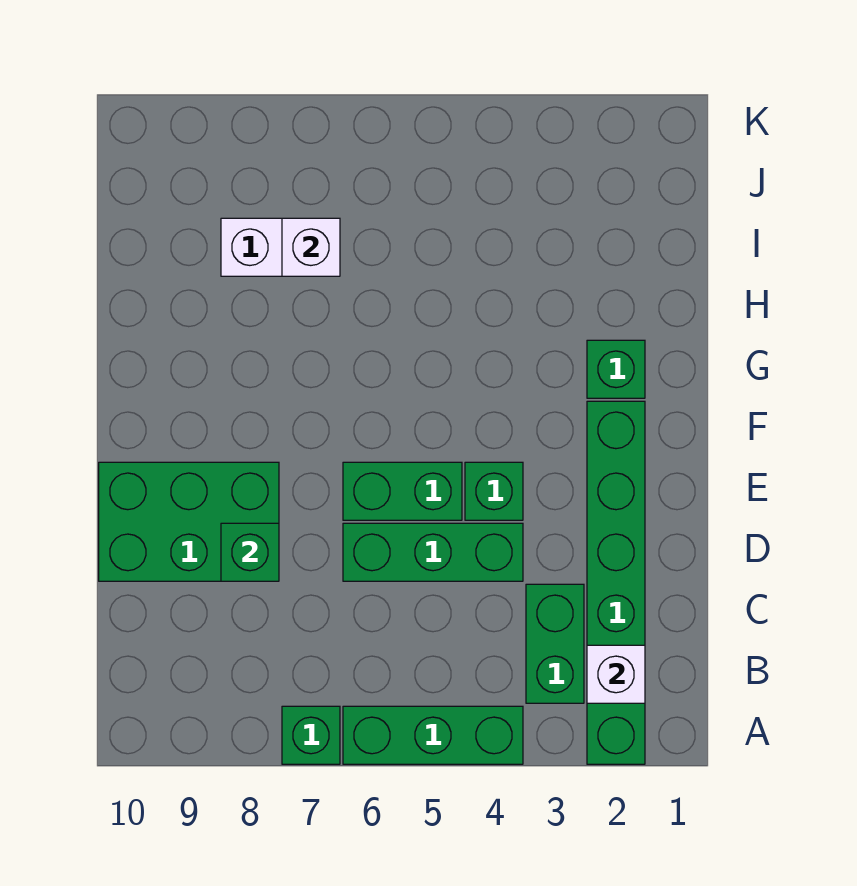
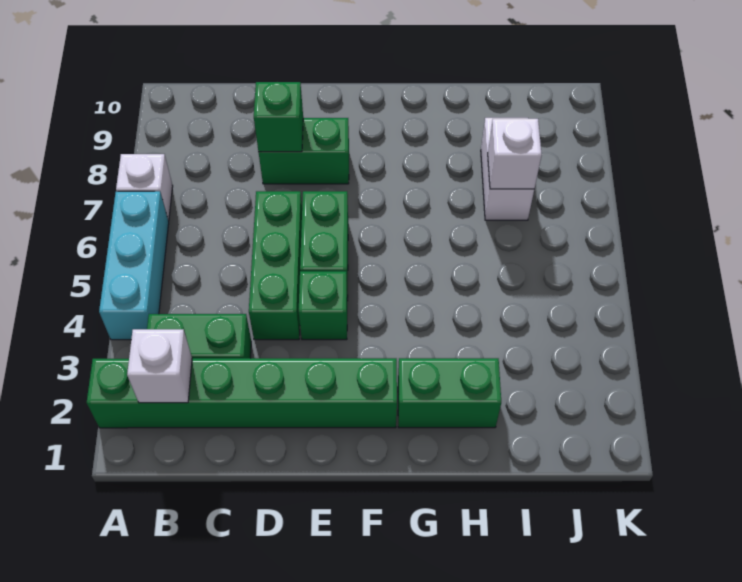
green brick A4:A6 level 1 -> cyan brick A4:A6 level 1
green brick A7 level 1 -> white brick A7 level 1
green brick D8:E10 level 1 -> green brick D8:E8 level 1
green brick G2 level 1 -> green brick G2:H2 level 1

